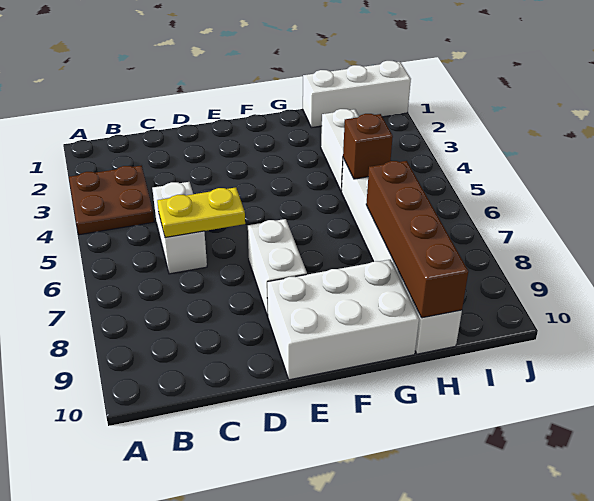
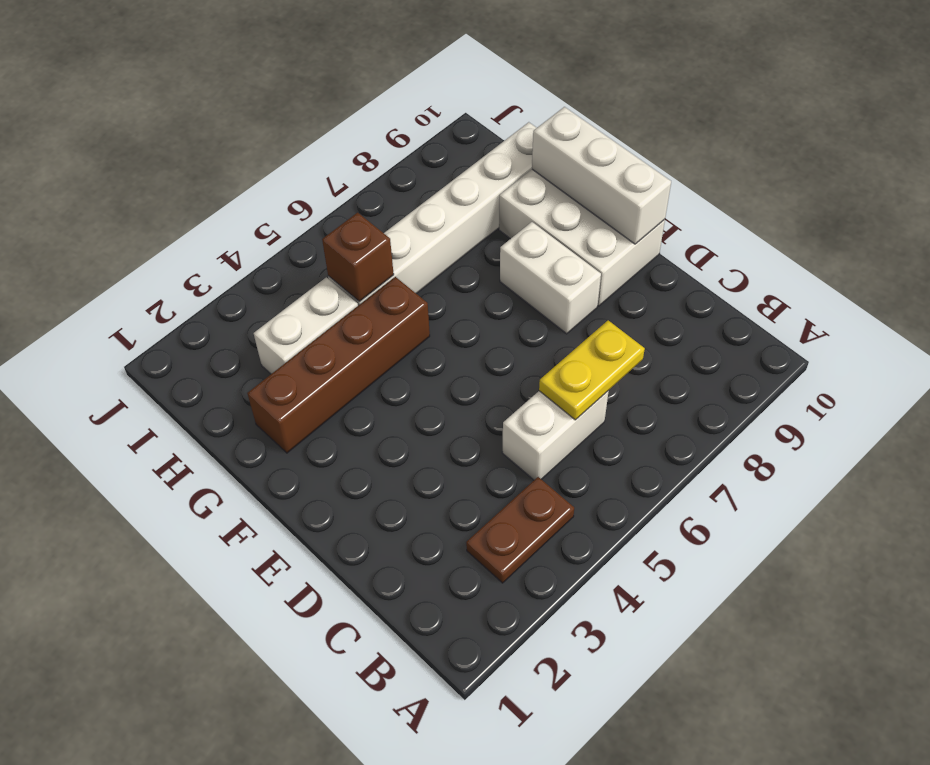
brown plate A3:B4 level 1 -> brown plate B3:B4 level 1
yellow plate C6:D6 level 2 -> yellow plate C6:C7 level 2
white brick E7:E8 level 1 -> white brick E8:F8 level 1
white brick H1:J1 level 1 -> white brick E10:G10 level 2
brown brick H7:H10 level 2 -> brown brick G2:G5 level 1

